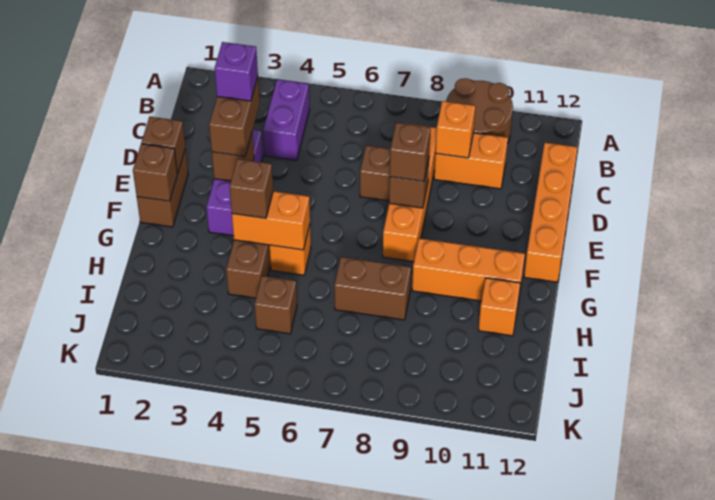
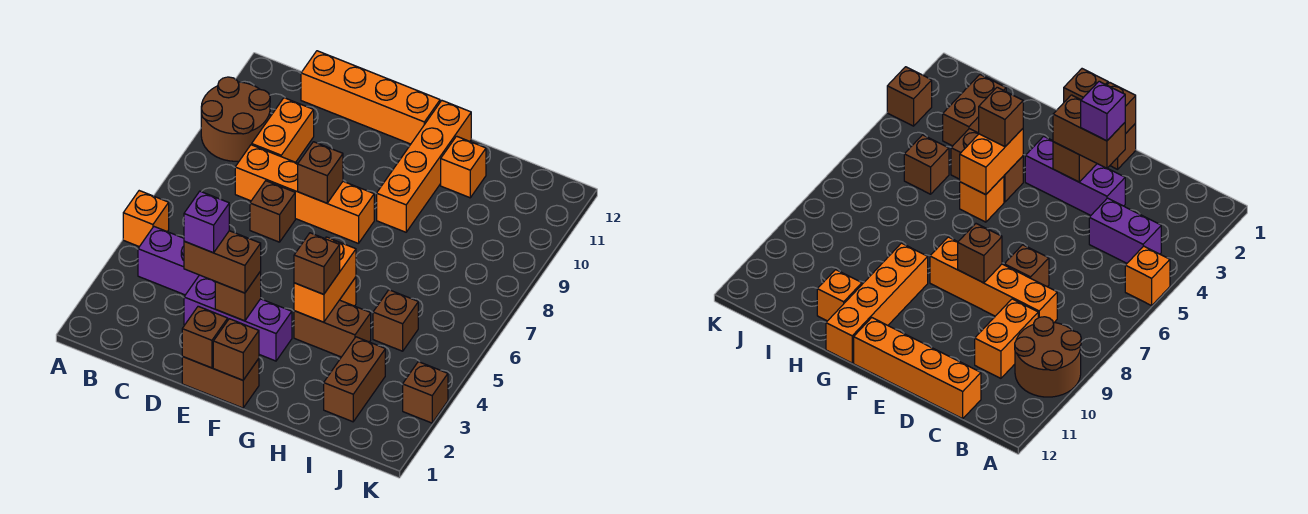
orange brick C9 level 2 -> orange brick A5 level 1
brown brick E8 level 3 -> brown brick K3 level 1
orange brick G9:G11 level 1 -> orange brick G9:G12 level 1
brown brick H7:H8 level 1 -> brown brick I2:I3 level 1

